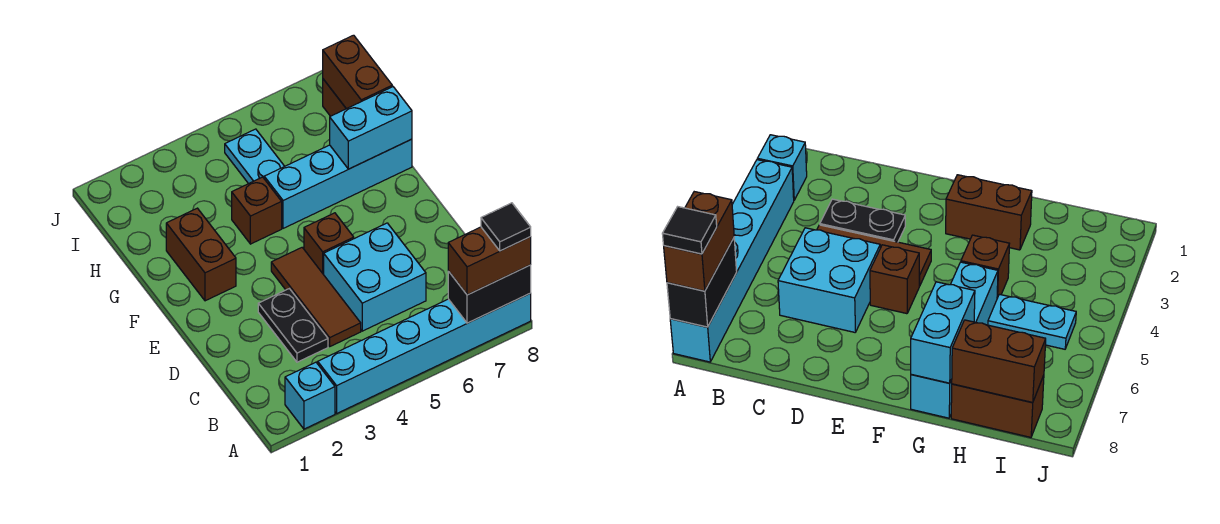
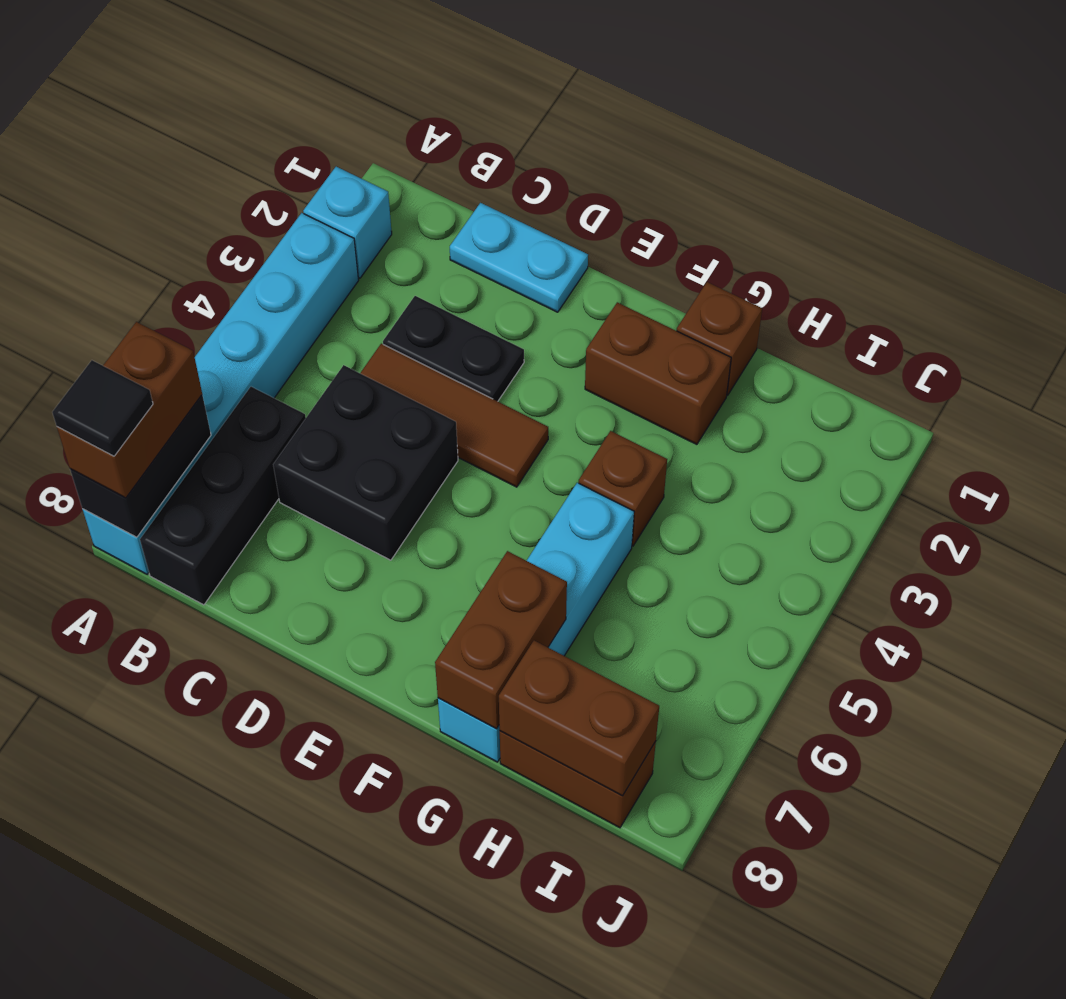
none -> black brick B6:B8 level 1
cyan brick C5:D6 level 1 -> black brick C5:D6 level 1
brown brick E5 level 1 -> brown brick G1 level 1
cyan brick G7:G8 level 2 -> brown brick G7:G8 level 2
cyan plate H5:I5 level 1 -> cyan plate C1:D1 level 1

